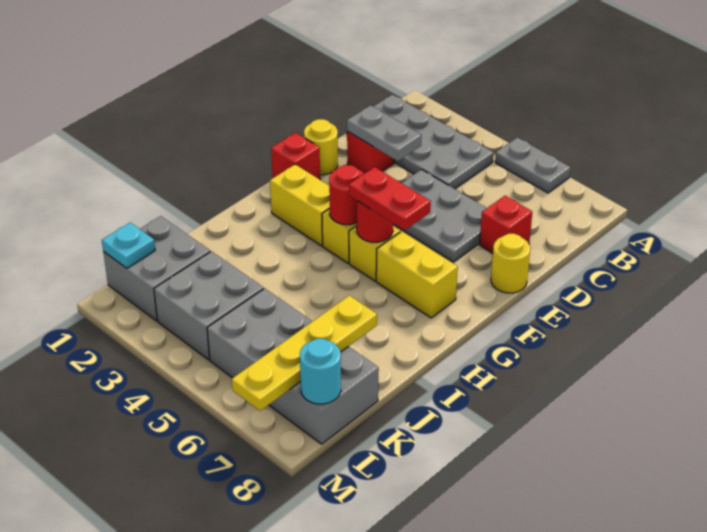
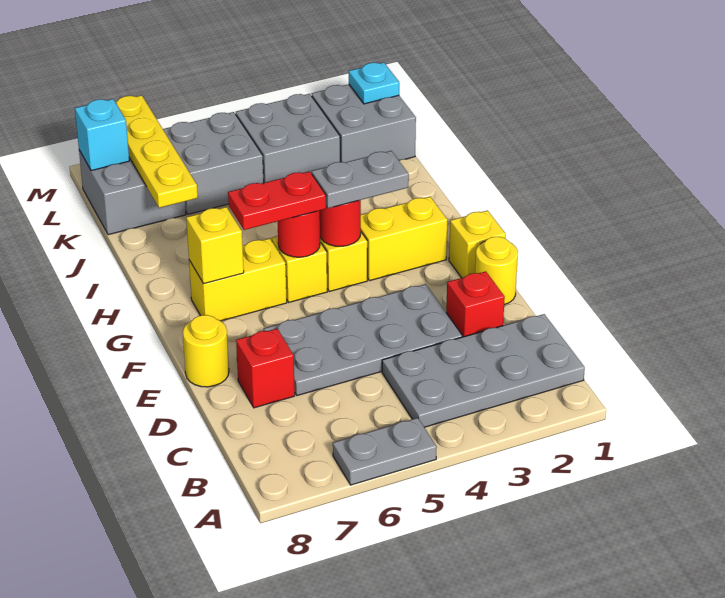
grey plate D2:D3 level 2 -> grey plate G3:G4 level 3
grey plate D4:E6 level 1 -> grey plate D3:E6 level 1
red brick F1 level 1 -> yellow brick F1 level 1
none -> yellow brick G7 level 2
cyan round brick L8 level 2 -> cyan brick L8 level 2

